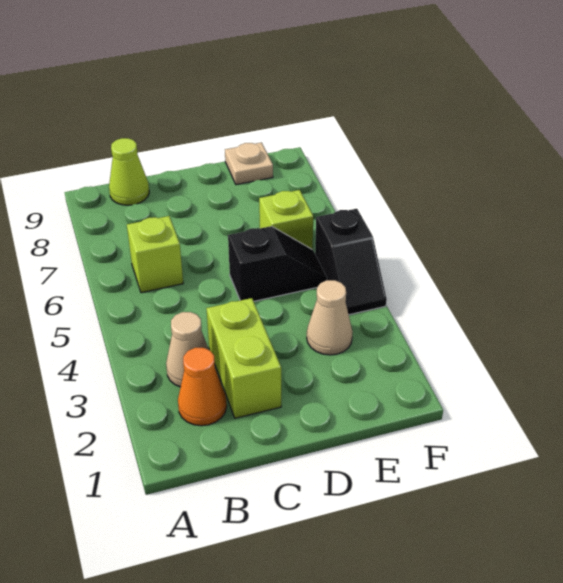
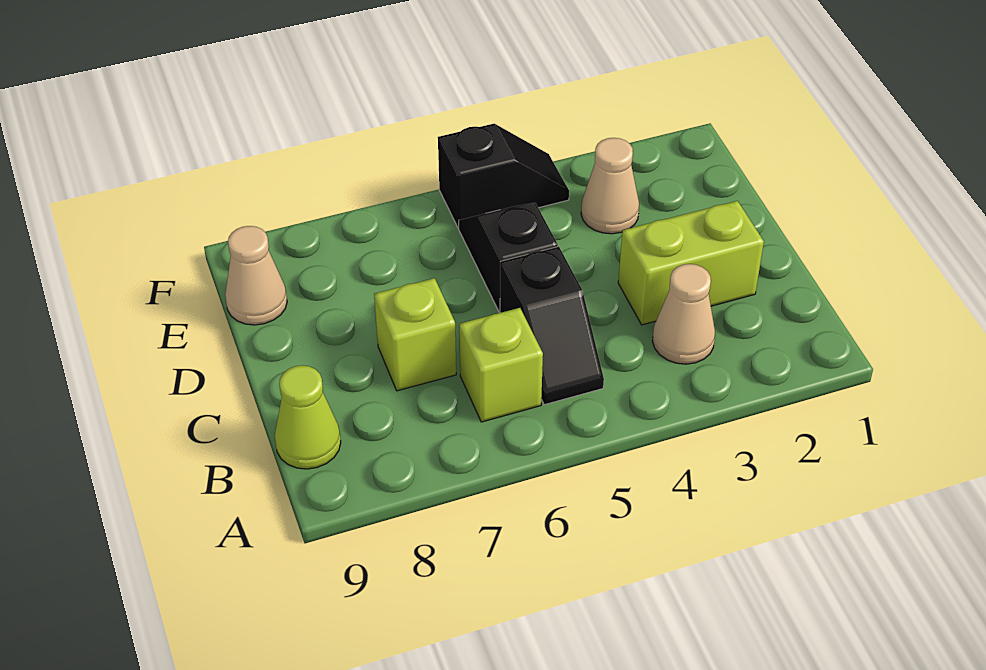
orange cone B2 level 1 -> none
none -> black slope B5:C5 level 1 top C
lime brick E6 level 1 -> lime brick C7 level 1
tan plate E9 level 1 -> tan cone E9 level 1

